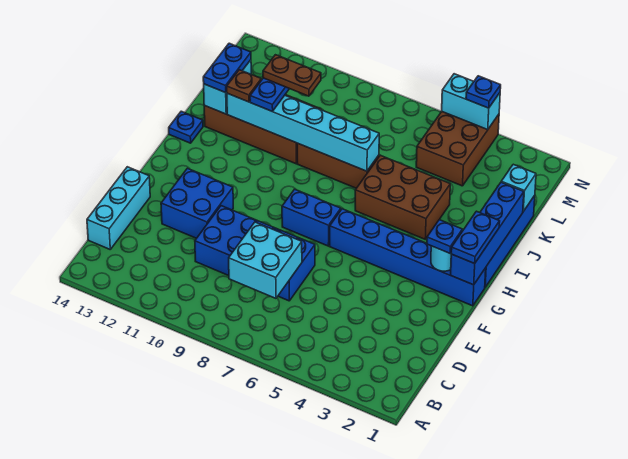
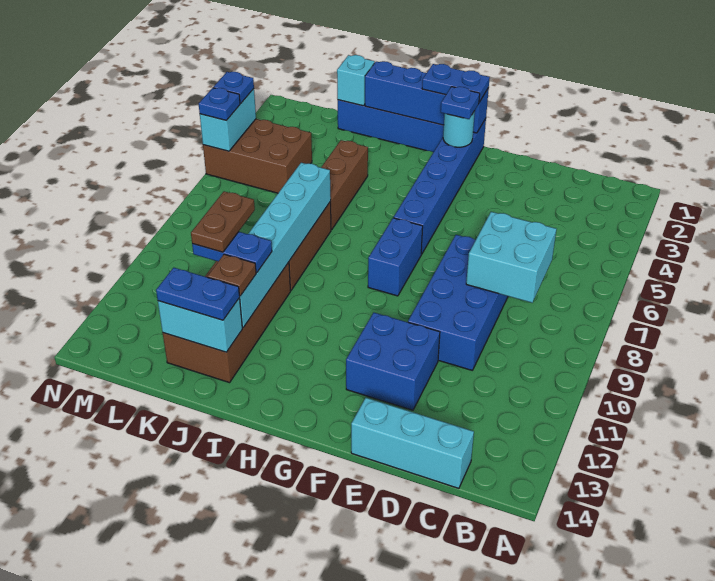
brown brick I4:J6 level 1 -> brown brick J4:J6 level 1
blue plate I14 level 1 -> blue plate N5 level 3

